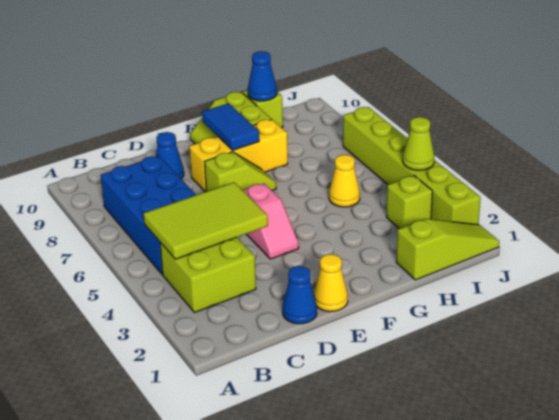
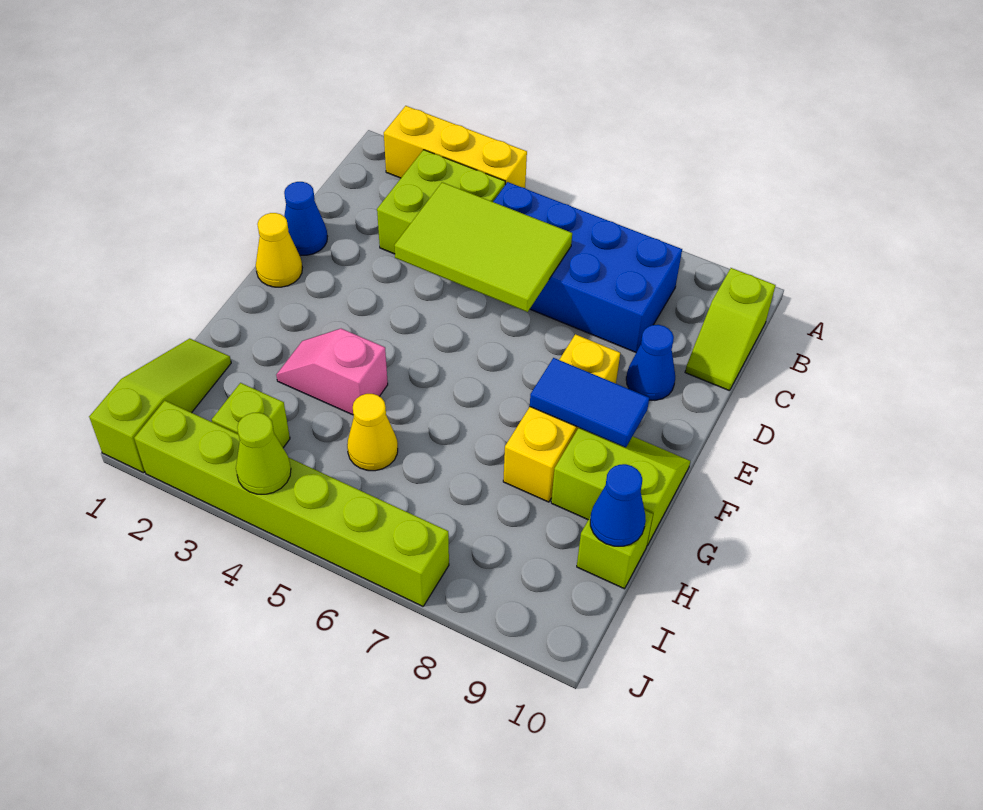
none -> yellow brick A2:A4 level 1
lime tile B4:D5 level 2 -> lime tile C4:D6 level 2
pink slope E4:E5 level 1 top 5 -> pink slope G3:G4 level 1 top 4
lime slope E7:F7 level 1 top E -> lime slope B10:C10 level 1 top B
lime slope H1:J1 level 1 top H -> lime slope H1:J1 level 1 top J

